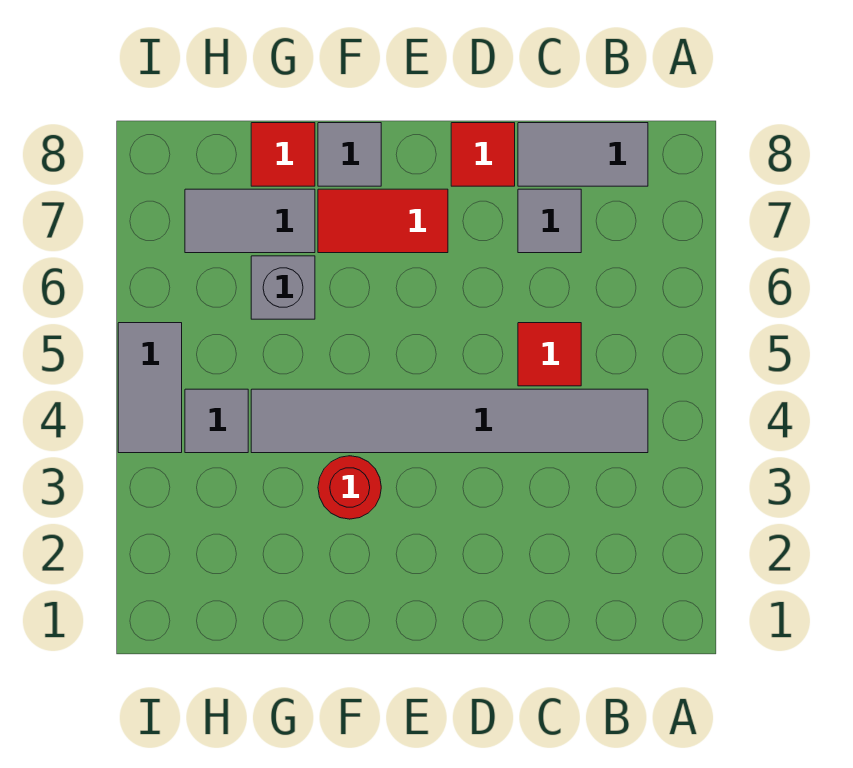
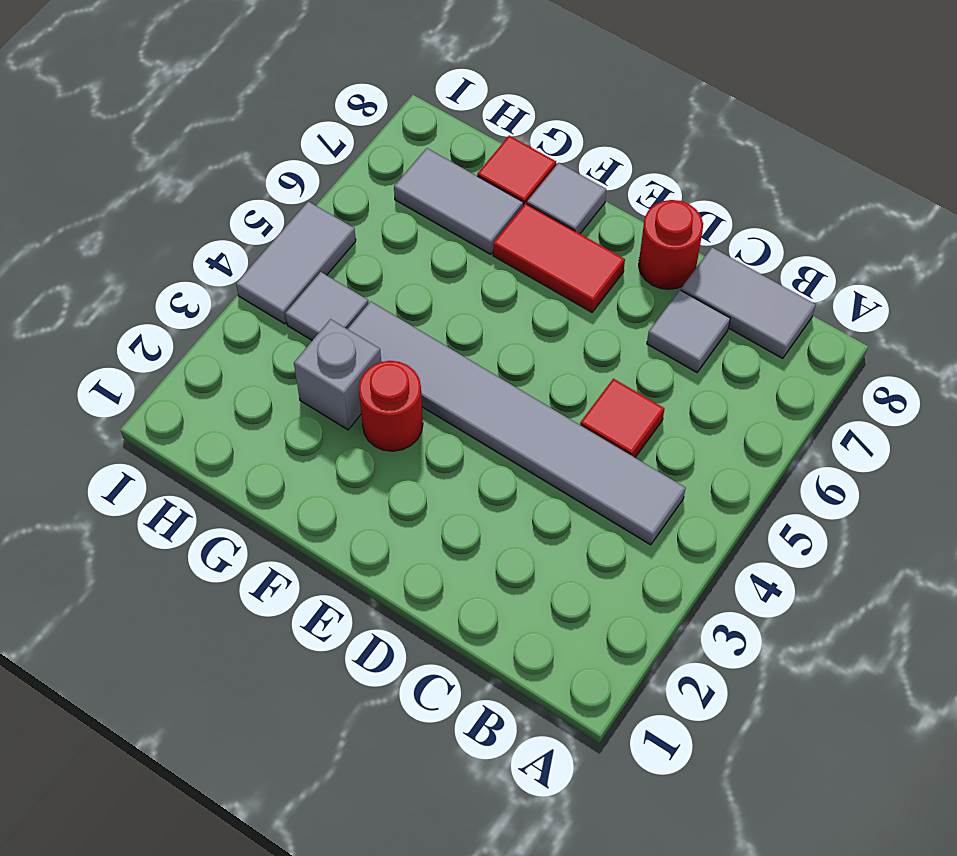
red tile D8 level 1 -> red round brick D8 level 1
grey brick G6 level 1 -> grey brick G3 level 1

